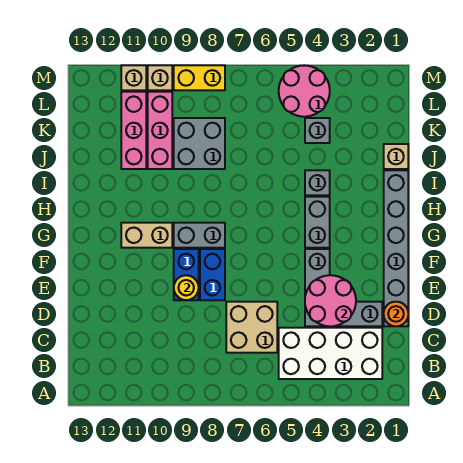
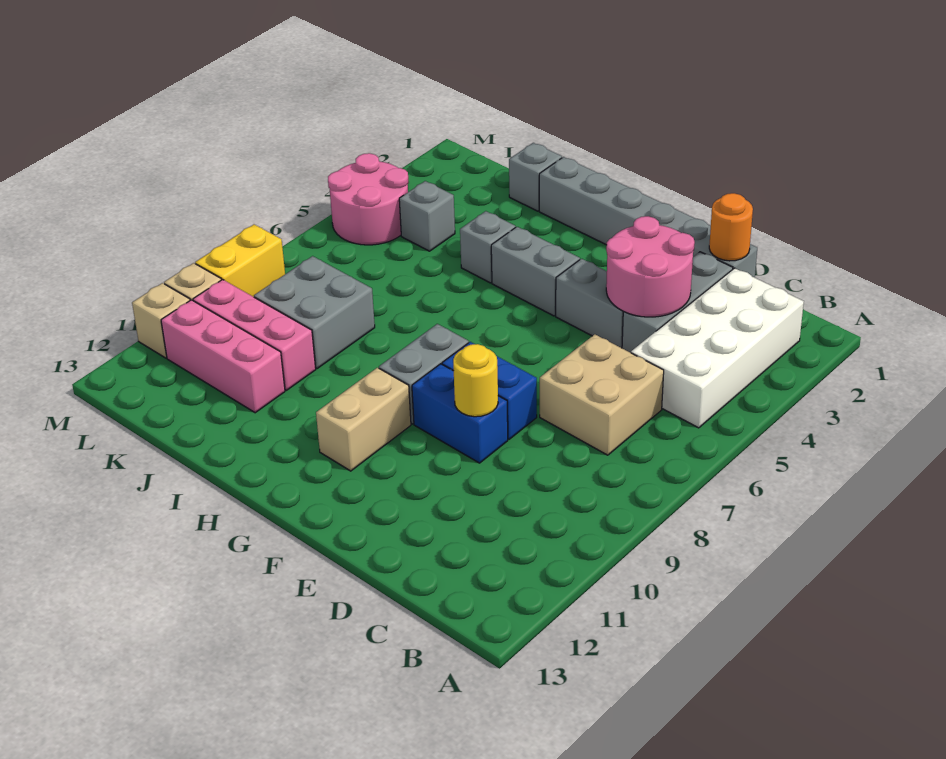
tan brick J1 level 1 -> grey brick J1 level 1

